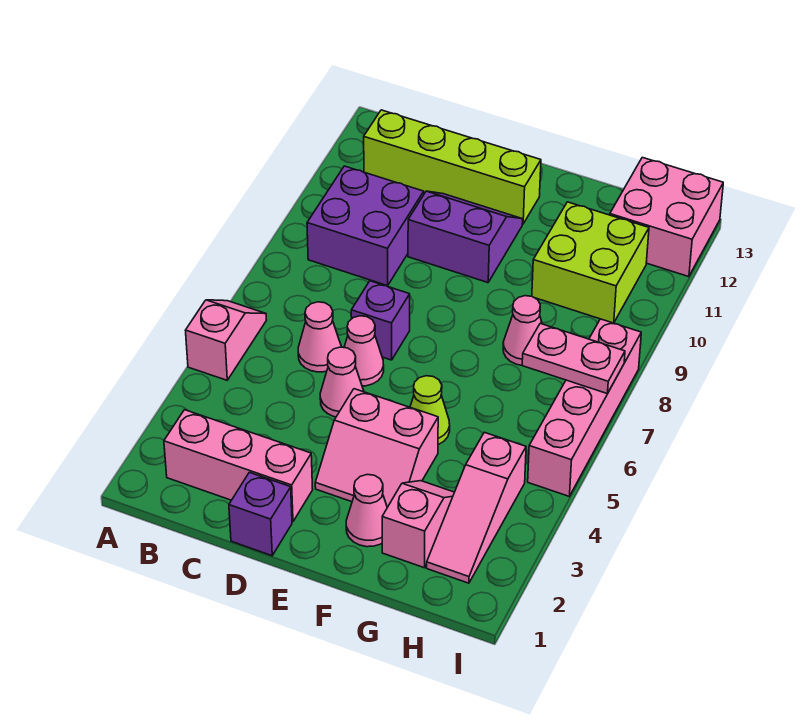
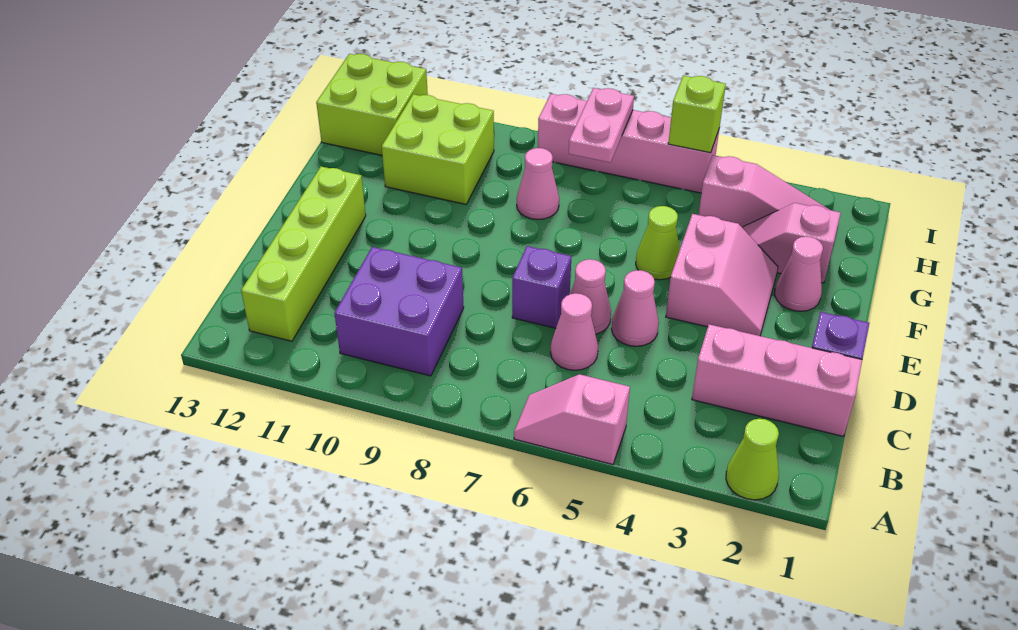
none -> lime cone A2 level 1
pink brick B2:D2 level 1 -> pink brick C1:C3 level 1
purple slope D10:E11 level 1 top 10 -> none
pink brick H12:I13 level 1 -> lime brick H12:I13 level 1
none -> lime brick I5 level 2

